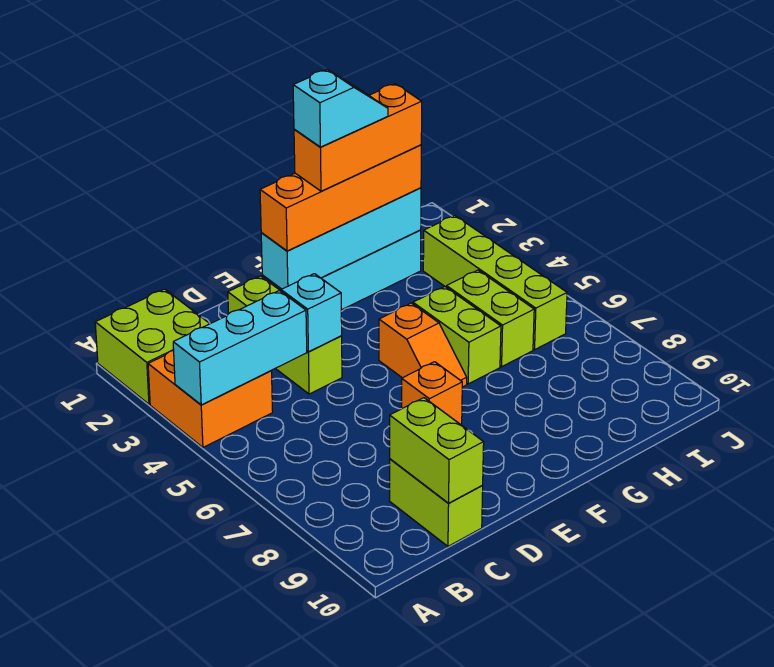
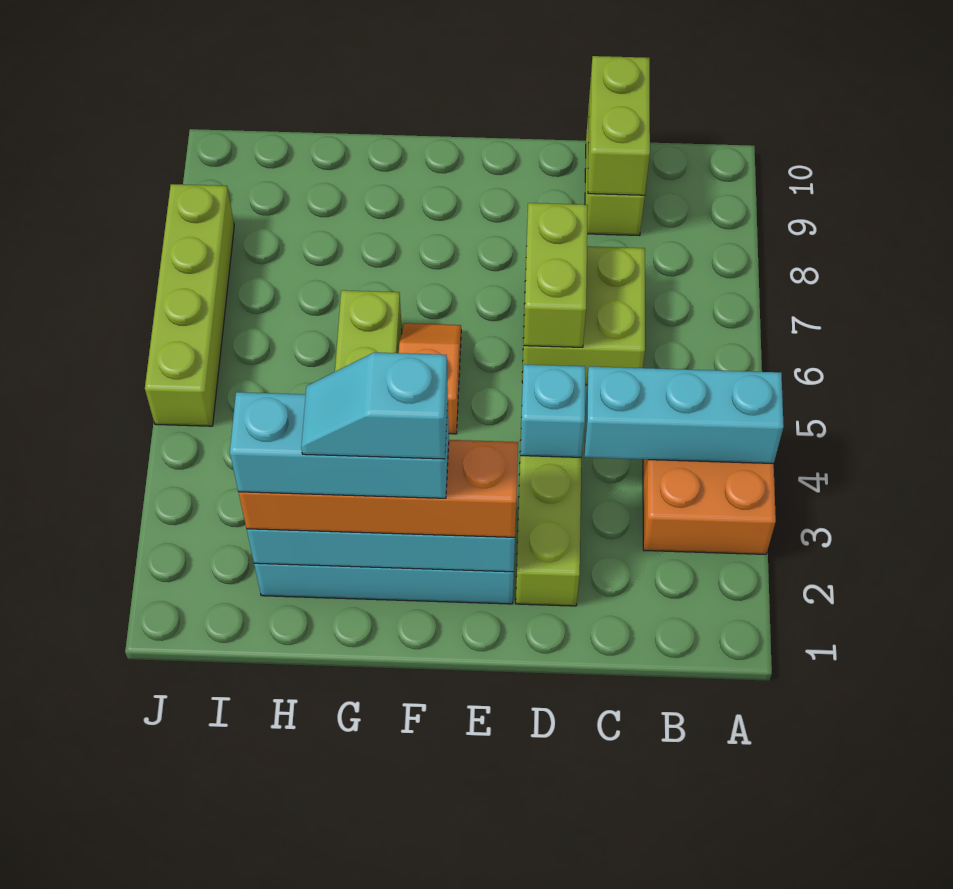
lime brick A1:B2 level 1 -> lime brick C6:D7 level 1
orange brick E7 level 1 -> none
orange brick F2:H2 level 4 -> cyan brick F2:H2 level 4
lime brick H5:H6 level 1 -> lime brick D6:D7 level 2
lime brick I3:I6 level 1 -> lime brick J5:J8 level 1

